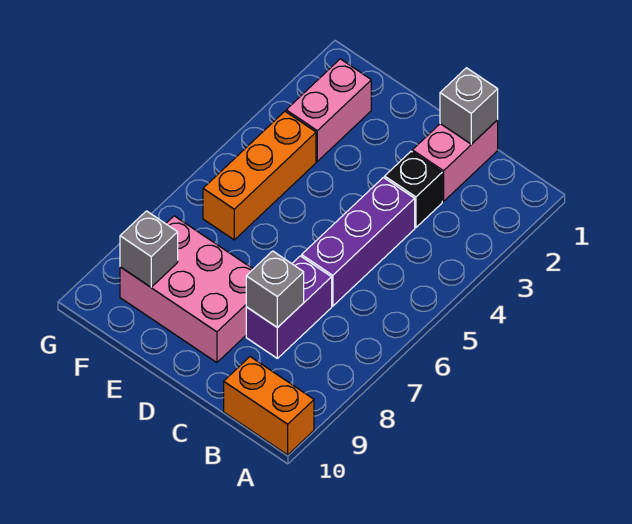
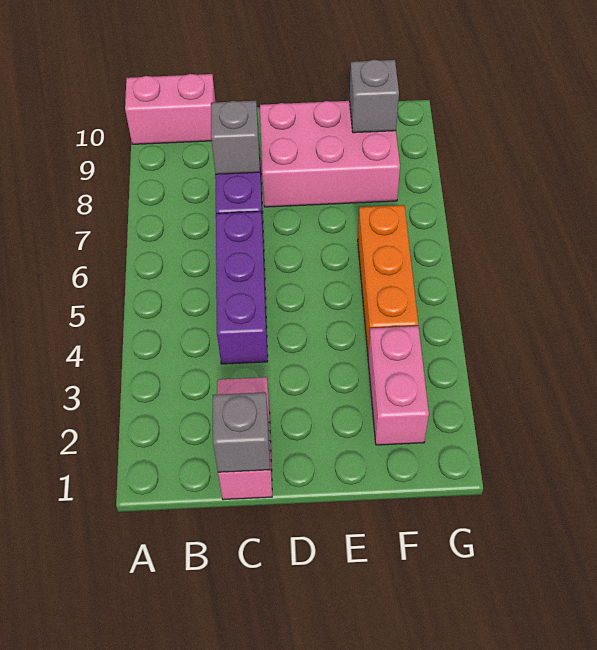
orange brick A10:B10 level 1 -> pink brick A10:B10 level 1
black brick C3 level 1 -> none

